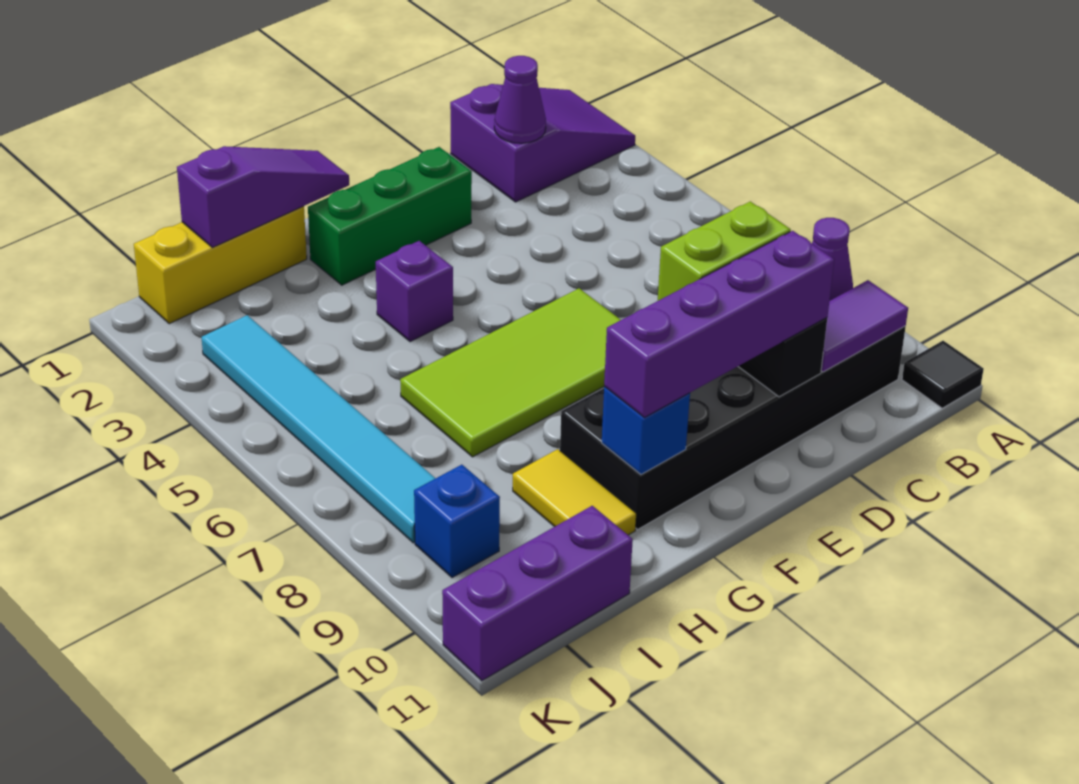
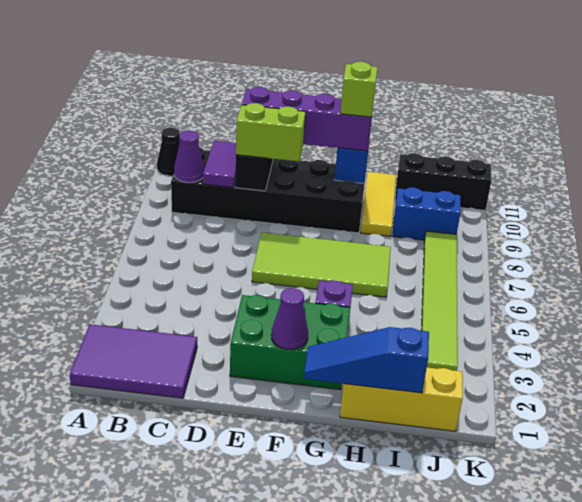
purple slope A1:C2 level 1 top C -> purple tile A1:C2 level 1
black tile A11 level 1 -> black cone A11 level 1
purple tile B10:C10 level 2 -> purple tile C9:C10 level 2
purple cone C2 level 2 -> purple cone F2 level 2
green brick E2:G2 level 1 -> green brick E2:G3 level 1
purple slope G1:I1 level 2 top I -> blue slope G1:I1 level 2 top I
none -> lime brick G10 level 4
yellow tile H9:H10 level 1 -> yellow tile H9:H11 level 1
purple brick I11:K11 level 1 -> black brick I11:K11 level 1
cyan tile J3:J8 level 1 -> lime tile J3:J8 level 1
blue brick J9 level 1 -> blue brick I9:J9 level 1

